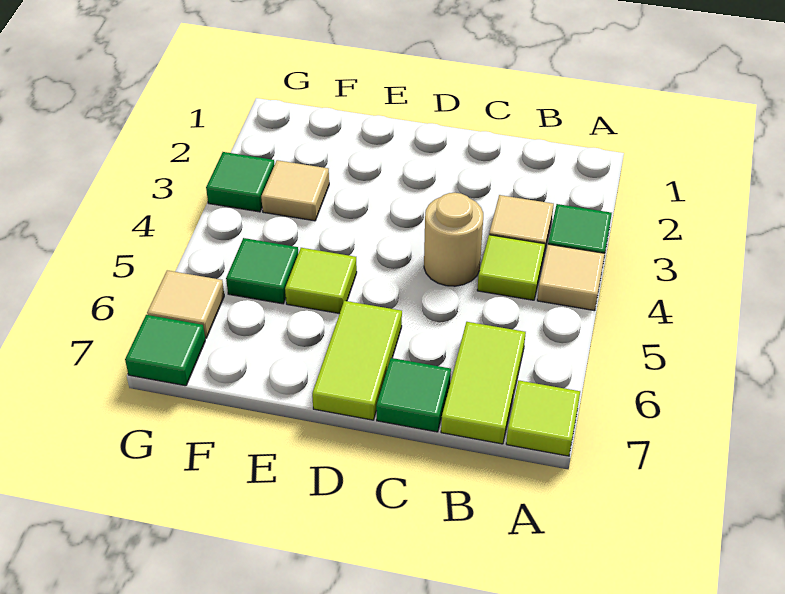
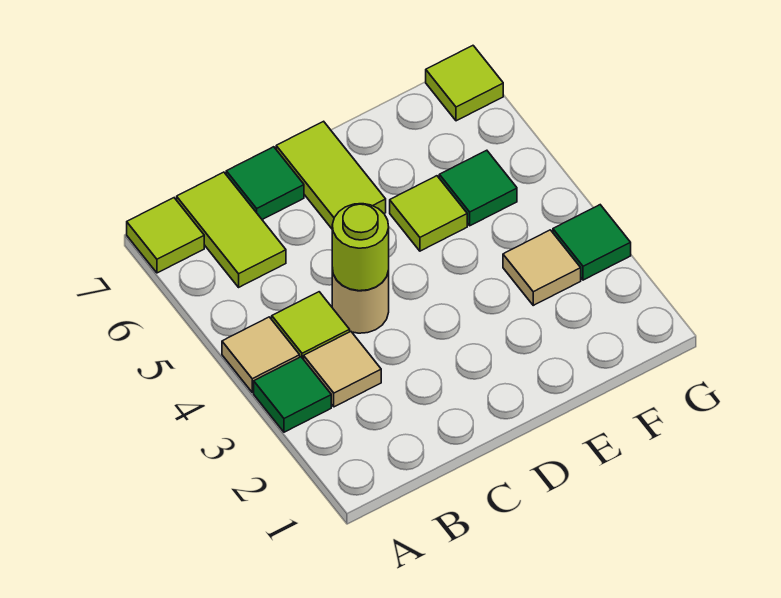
none -> lime round brick C4 level 2
tan tile G6 level 1 -> none
green tile G7 level 1 -> lime tile G7 level 1

